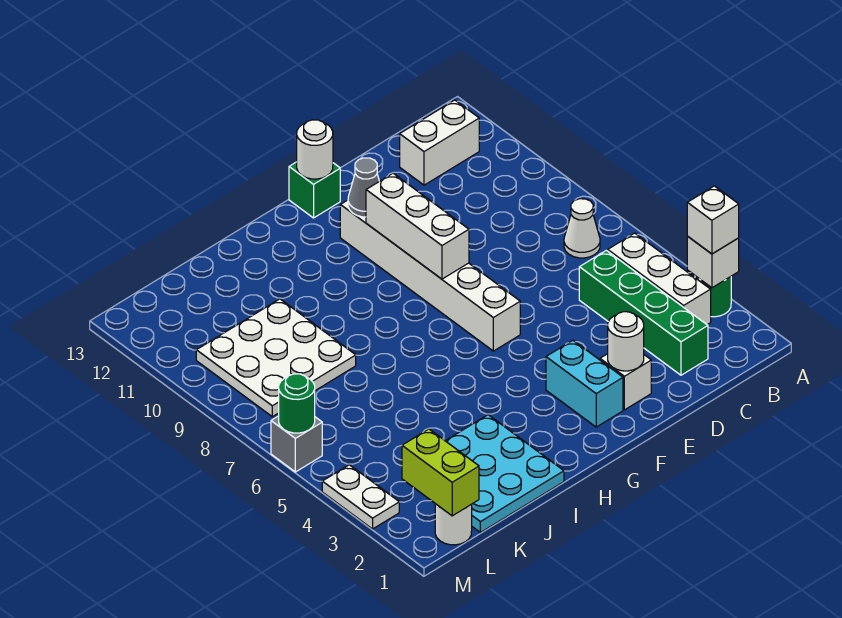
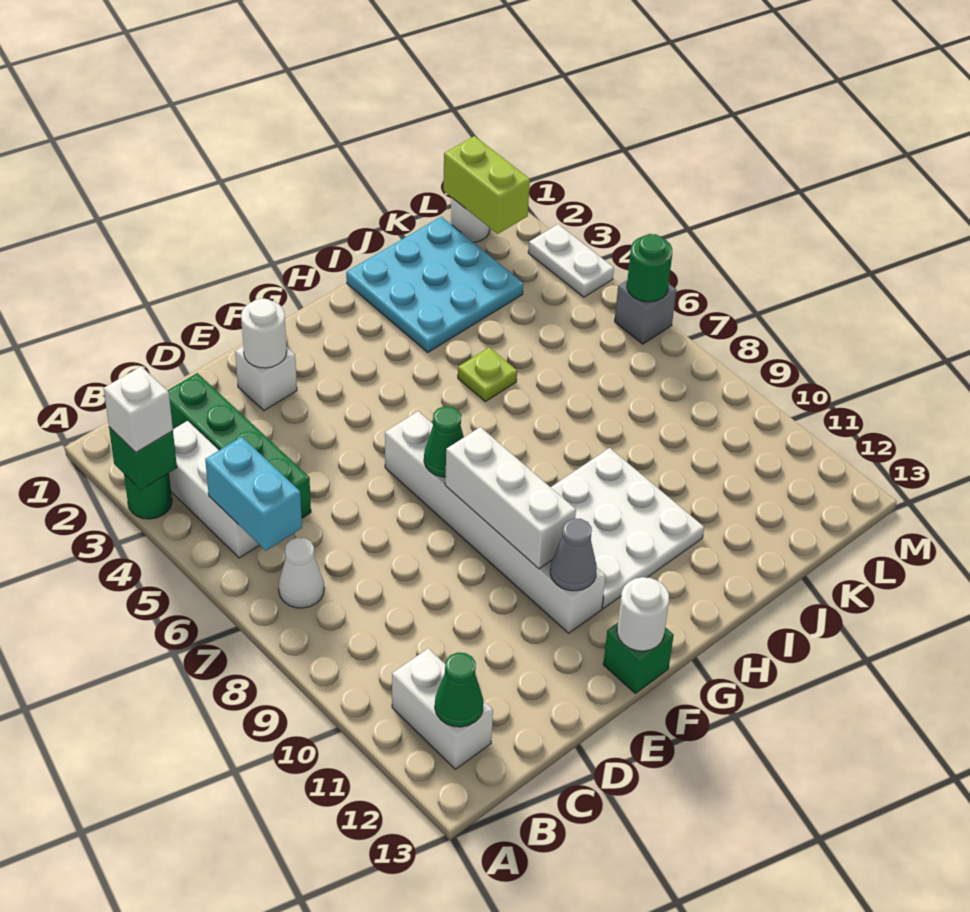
white brick A3 level 2 -> green brick A3 level 2
white brick B12:C12 level 1 -> white brick B11:B12 level 1
none -> green cone B12 level 2
cyan brick F2:F3 level 1 -> cyan brick B5:B6 level 2
none -> green cone F7 level 2
none -> lime plate I5 level 1
white plate J8:L10 level 1 -> white plate G9:I11 level 1

